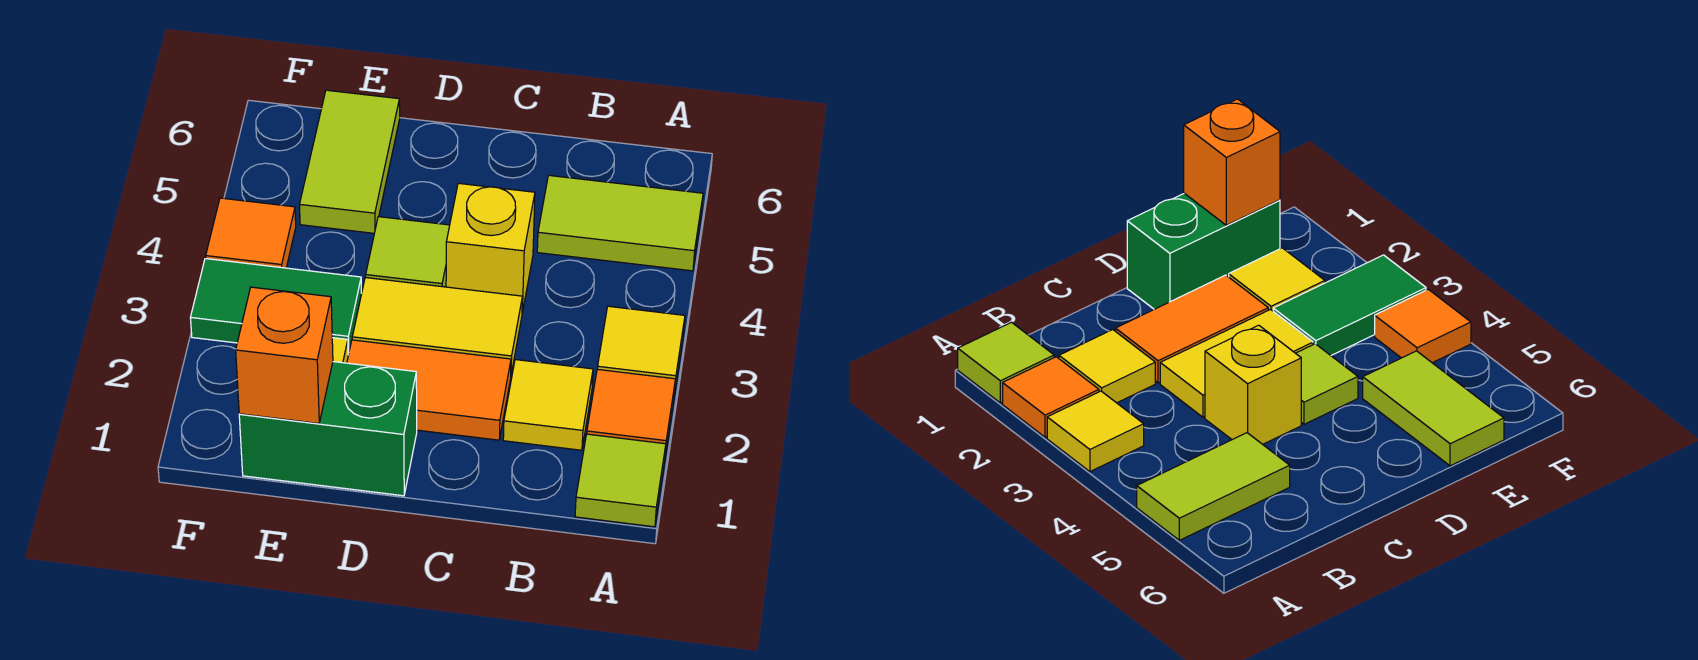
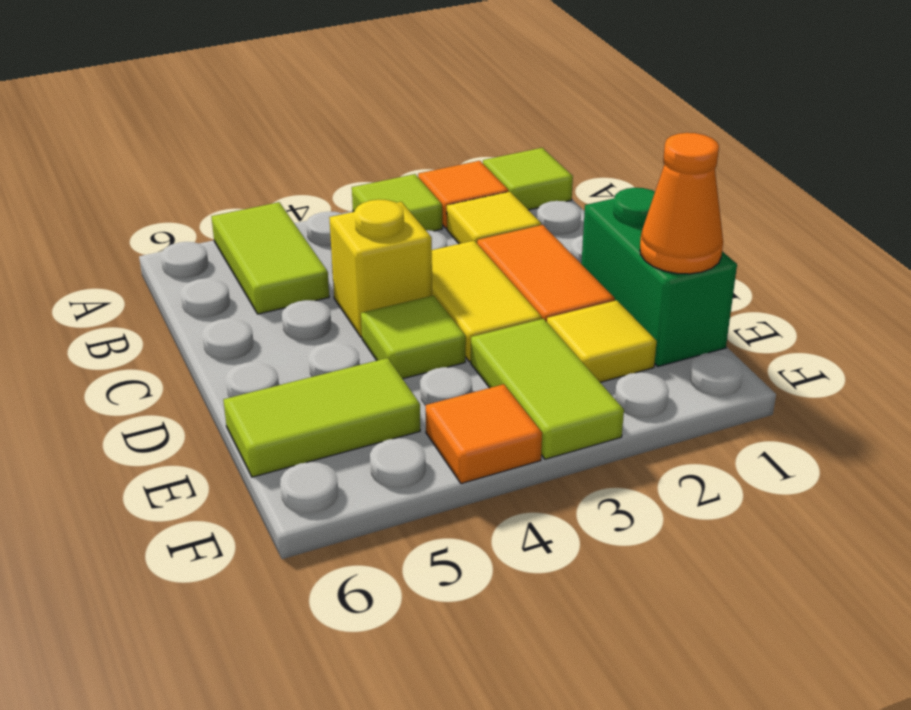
yellow tile A3 level 1 -> lime tile A3 level 1
orange brick E1 level 2 -> orange cone E1 level 2
green tile E3:F3 level 1 -> lime tile E3:F3 level 1

